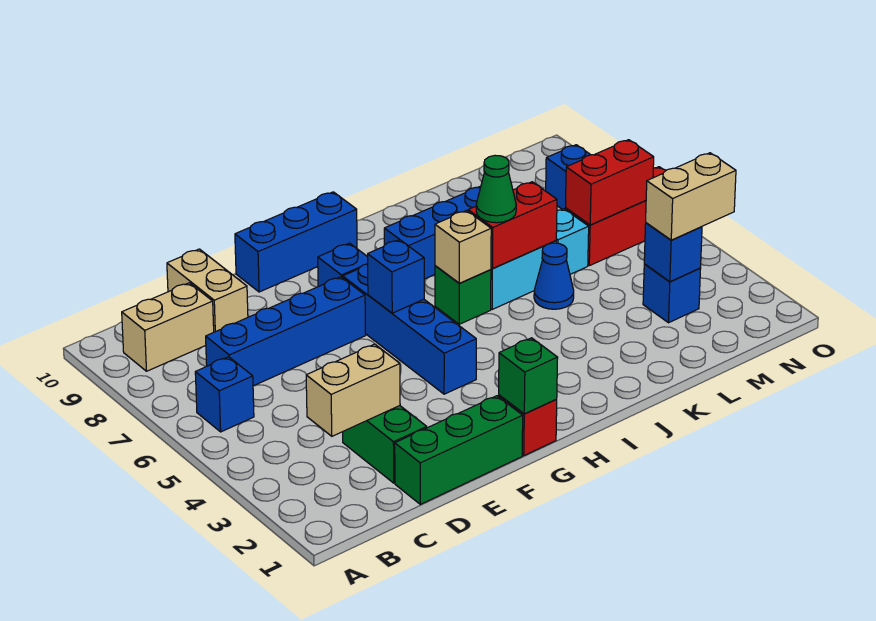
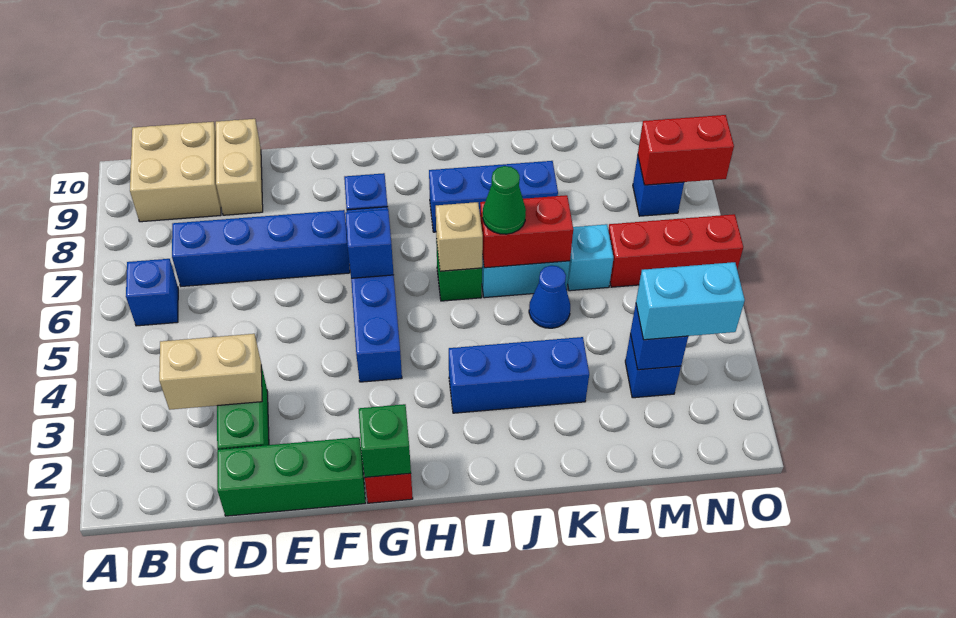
tan brick B9:C9 level 1 -> tan brick B9:C10 level 1
blue brick F10:H10 level 1 -> blue brick I3:K3 level 1
tan brick M3:N3 level 3 -> cyan brick M3:N3 level 3
red brick M6:N6 level 2 -> red brick N8:O8 level 2

